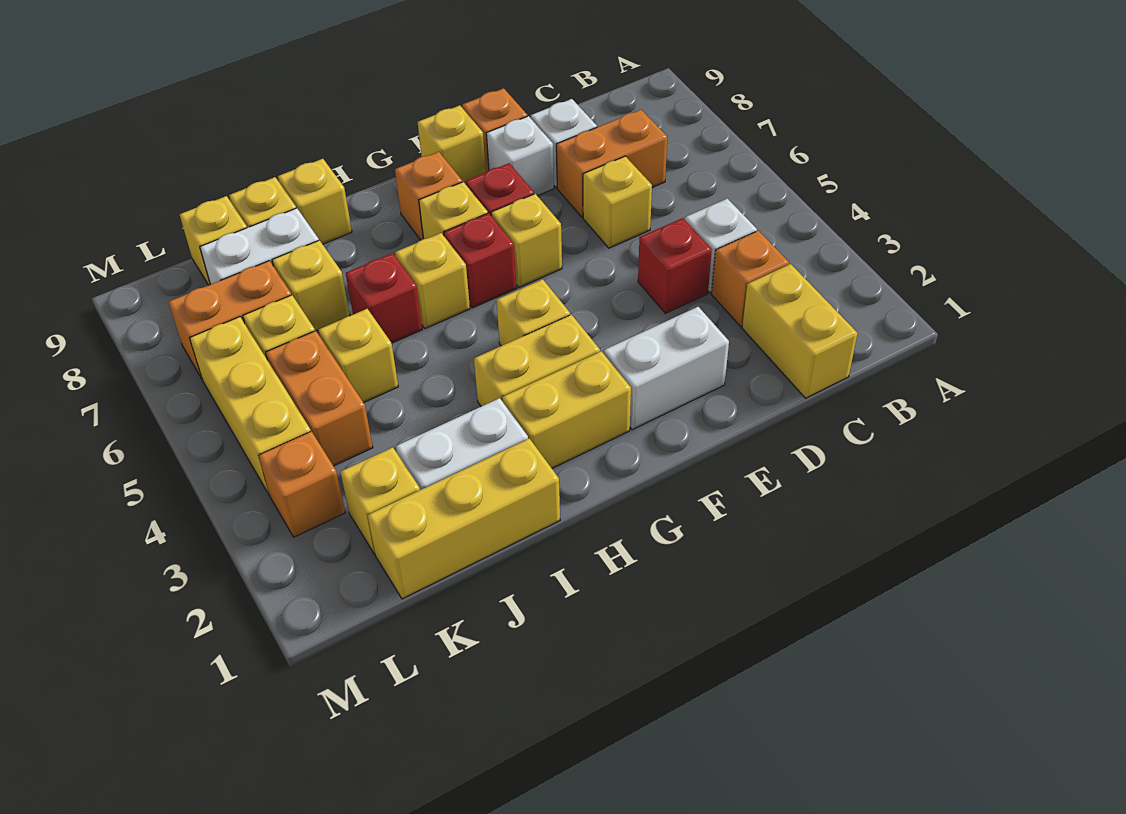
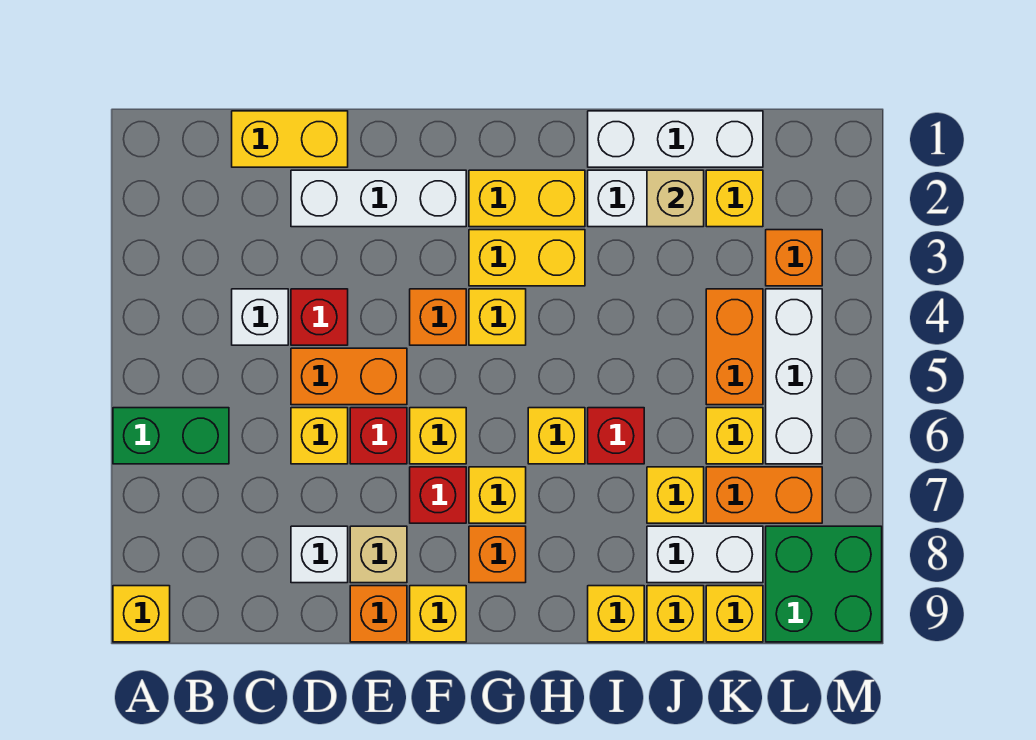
none -> green brick A6:B6 level 1
yellow brick C1:C2 level 1 -> yellow brick C1:D1 level 1
orange brick C3 level 1 -> orange brick F4 level 1
orange brick C7:D7 level 1 -> orange brick D5:E5 level 1
white brick E2:F2 level 1 -> white brick D2:F2 level 1
white brick E8 level 1 -> tan brick E8 level 1
red brick G6 level 1 -> red brick E6 level 1
yellow brick I1:K1 level 1 -> white brick I1:K1 level 1
none -> tan brick J2 level 2
yellow brick J5 level 1 -> yellow brick A9 level 1
yellow brick L4:L6 level 1 -> white brick L4:L6 level 1
none -> green brick L8:M9 level 1

